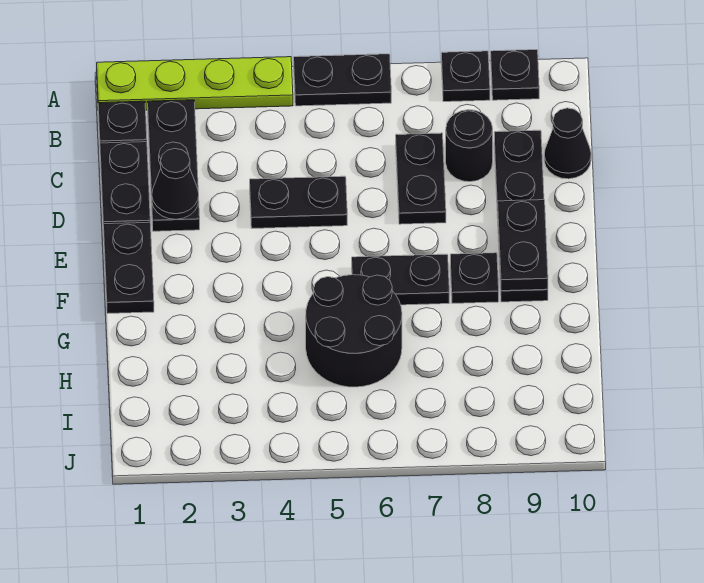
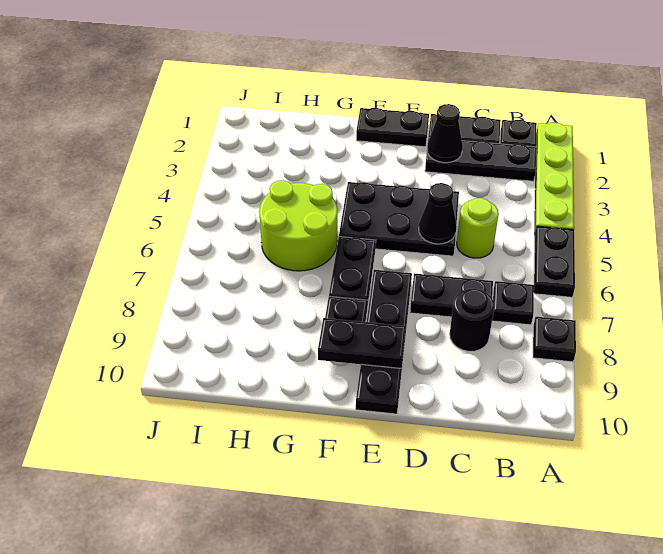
black plate A9 level 1 -> black plate B7 level 1
none -> lime round brick C5 level 1
black plate C9:F9 level 1 -> black plate E7:E10 level 1
black cone C10 level 1 -> black cone D5 level 2
black plate D4:D5 level 1 -> black plate D4:F5 level 1
black round brick G5:H6 level 1 -> lime round brick G5:H6 level 1

